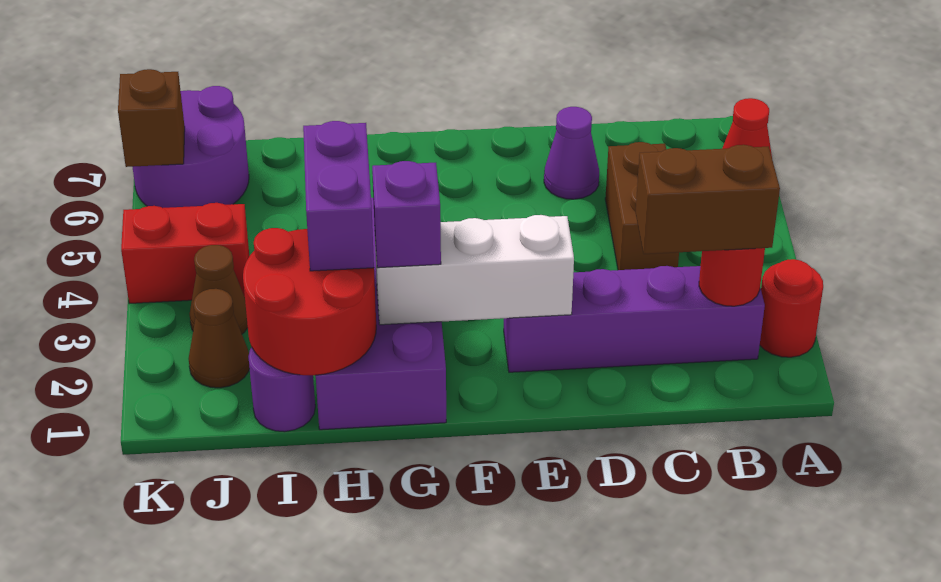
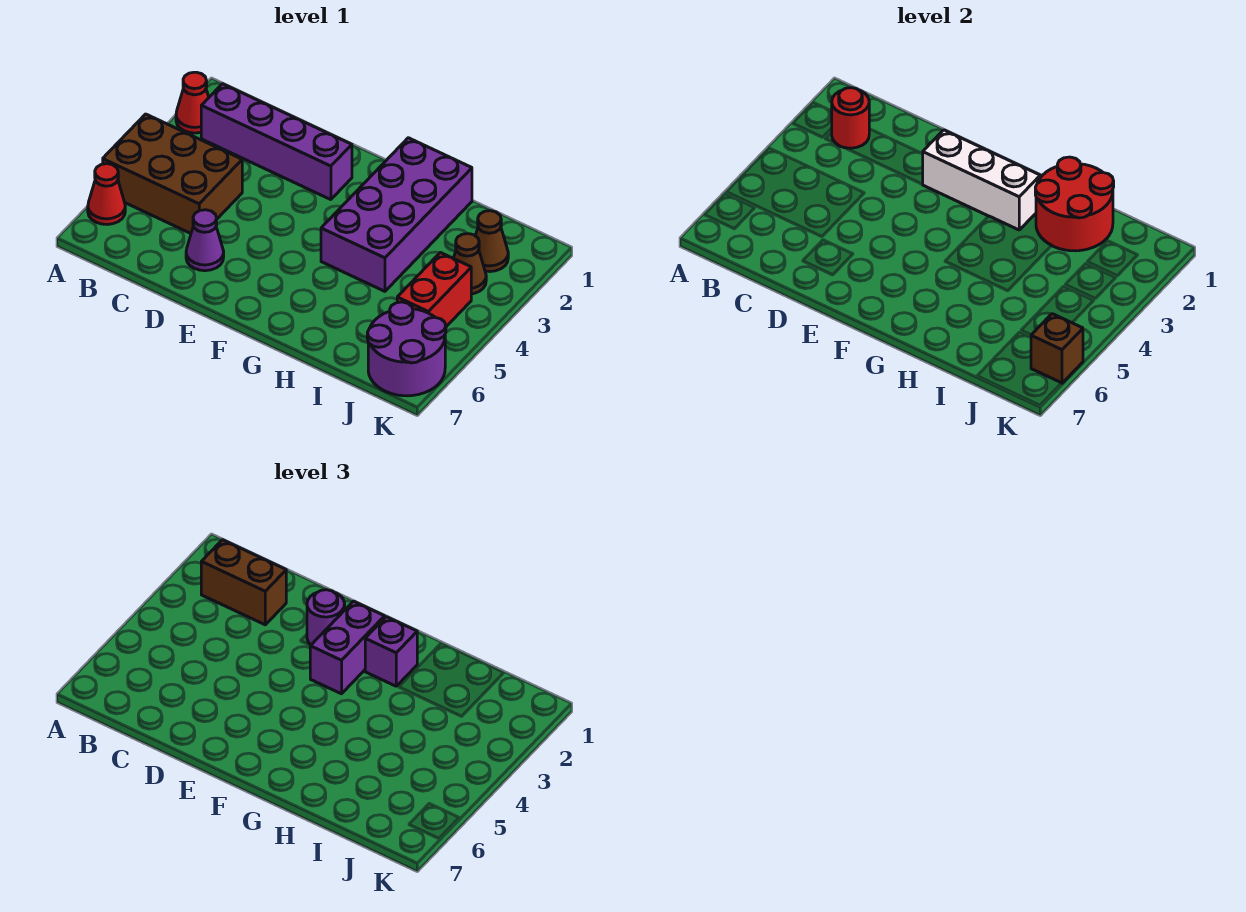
red round brick A2 level 1 -> red cone A2 level 1
brown brick C4:C5 level 1 -> brown brick A4:C5 level 1
purple brick H2:H3 level 3 -> purple brick F2:F3 level 3
purple round brick I1 level 1 -> purple round brick E2 level 3
red brick J4:K4 level 1 -> red brick J4:J5 level 1

